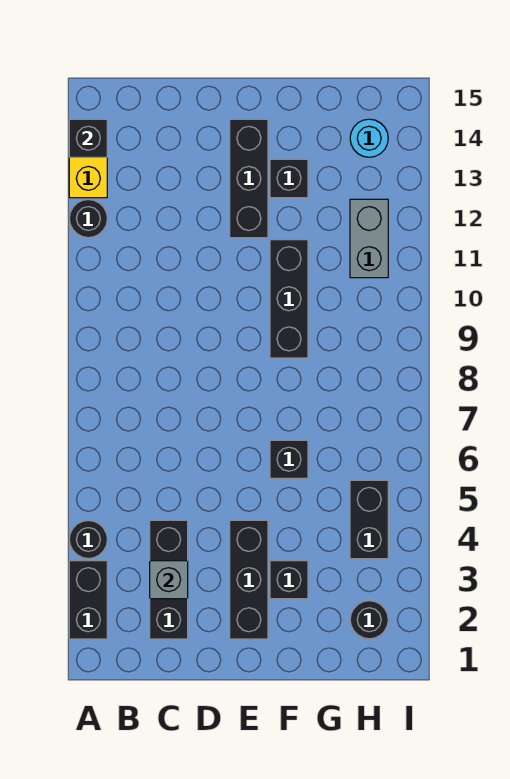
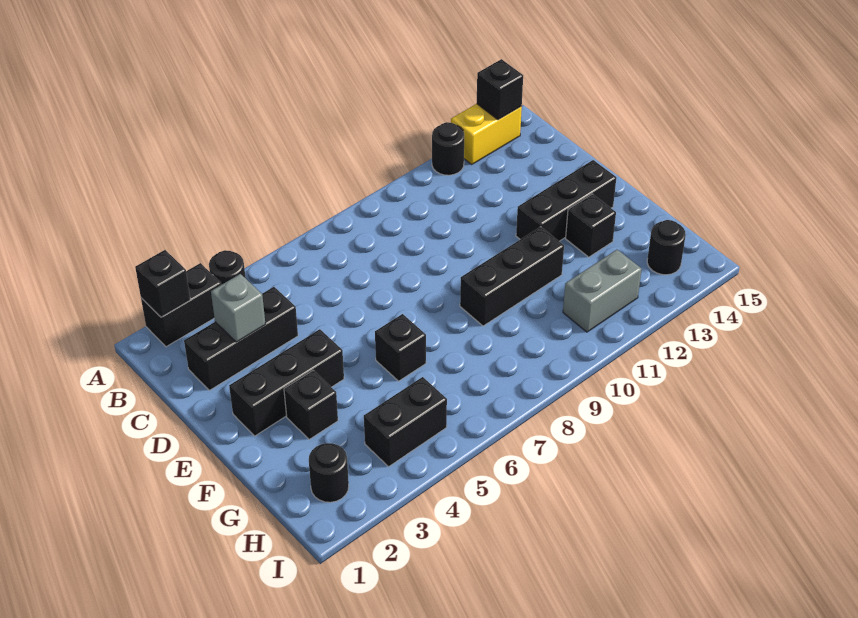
none -> black brick A2 level 2
cyan round brick H14 level 1 -> black round brick H14 level 1

